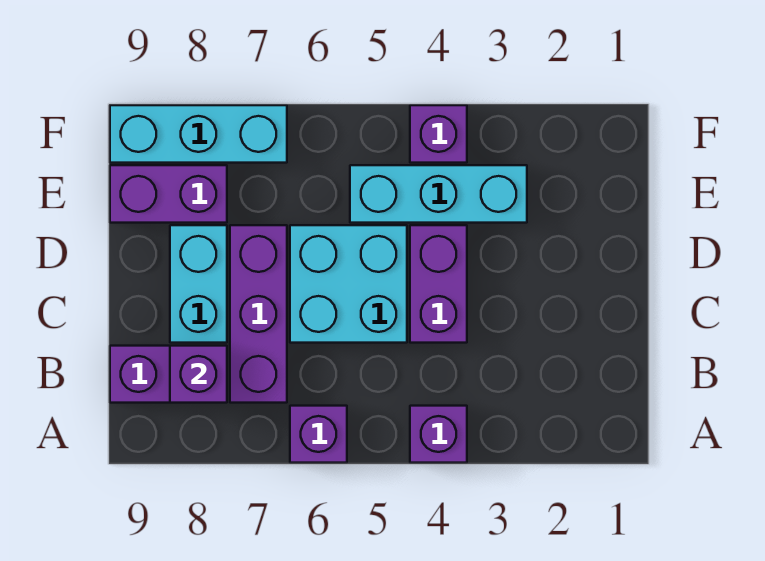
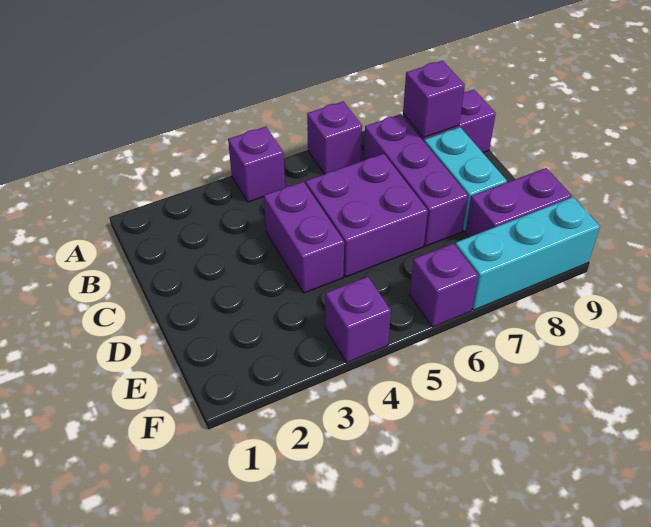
cyan brick C5:D6 level 1 -> purple brick C5:D6 level 1
cyan brick E3:E5 level 1 -> none
none -> purple brick F6 level 1

